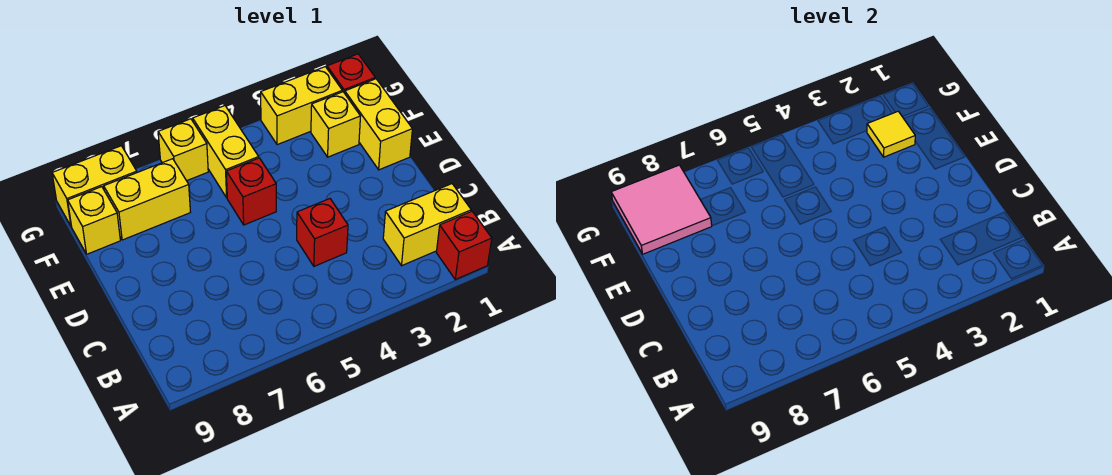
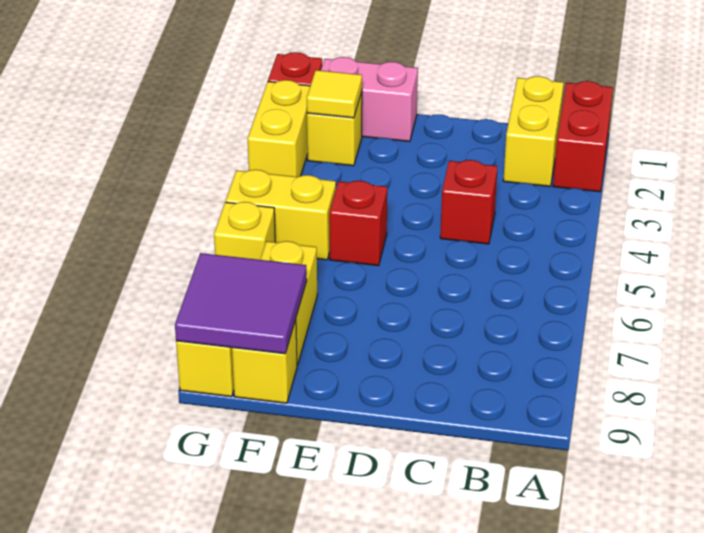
red brick A1 level 1 -> red brick A1:A2 level 1
yellow brick E1:F1 level 1 -> pink brick E1:F1 level 1
pink tile F8:G9 level 2 -> purple tile F8:G9 level 2

